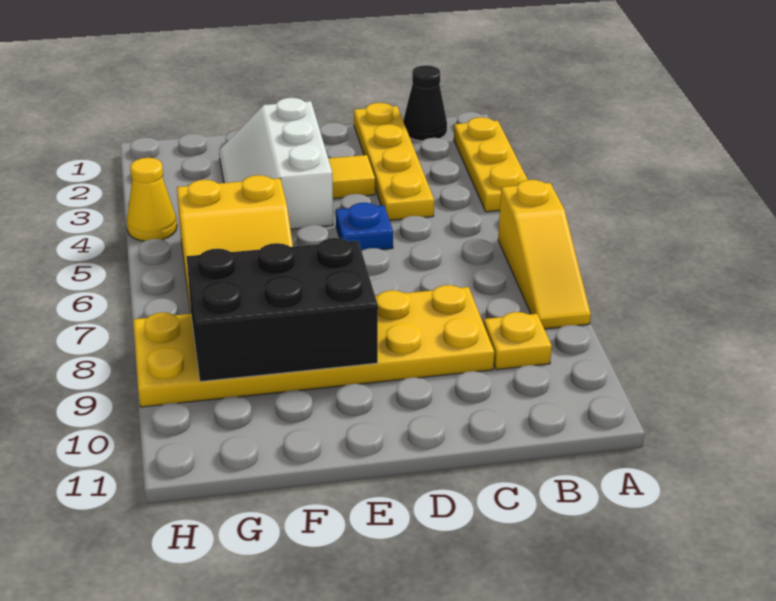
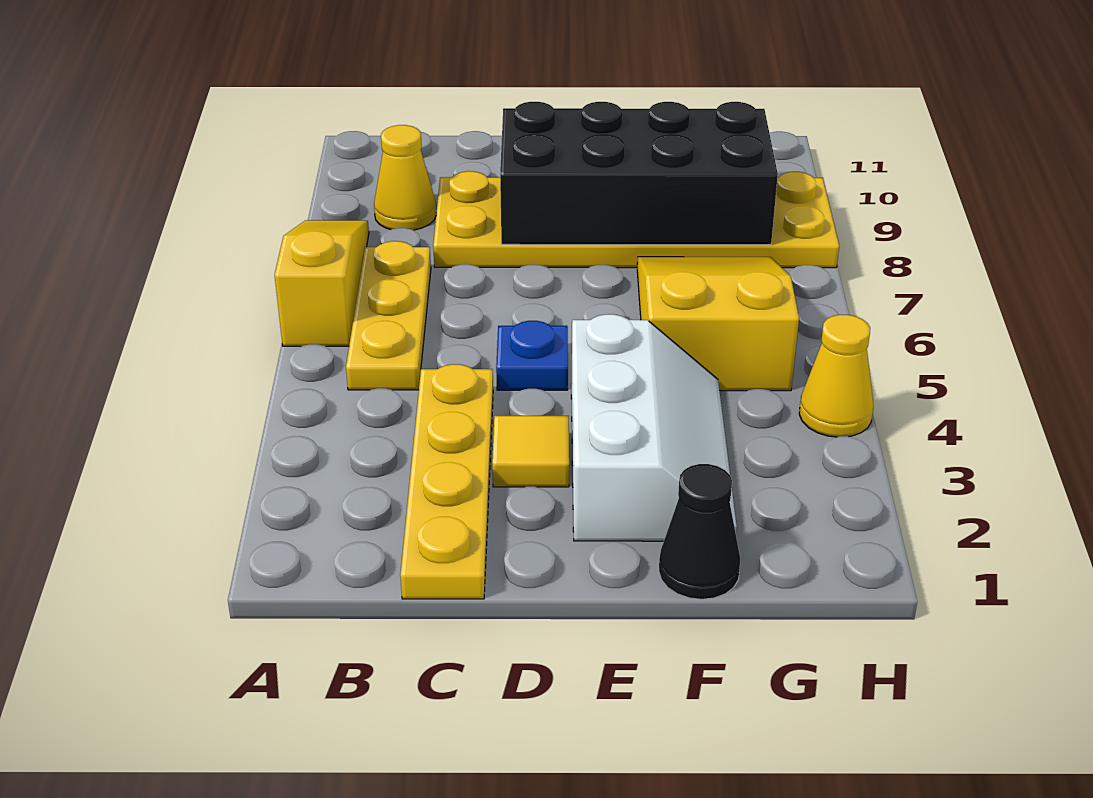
yellow plate A2:A4 level 1 -> yellow plate B5:B7 level 1
black cone B1 level 1 -> black cone F1 level 1
yellow plate B9 level 1 -> yellow cone B9 level 1
black brick E8:G9 level 2 -> black brick D8:G9 level 2

